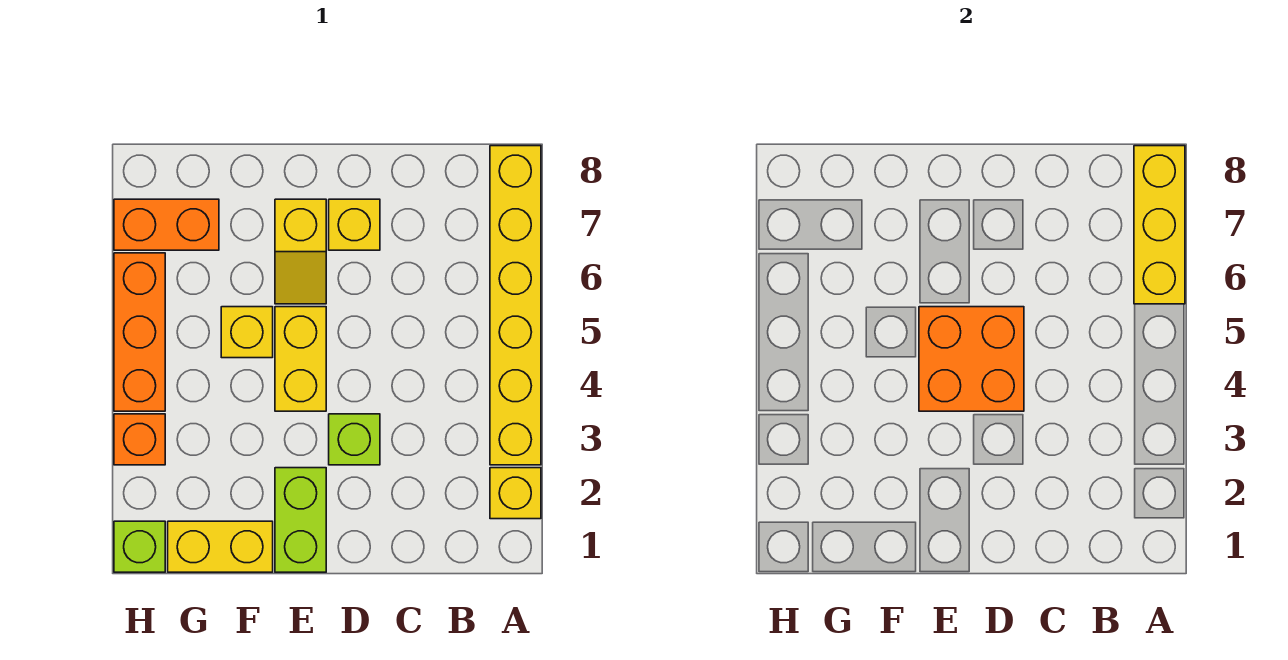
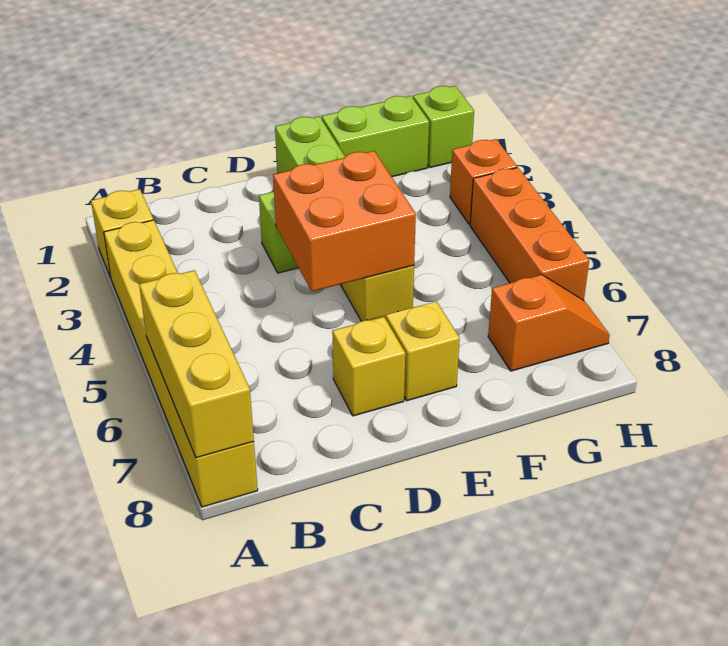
yellow brick F1:G1 level 1 -> lime brick F1:G1 level 1
yellow brick F5 level 1 -> none
orange brick G7:H7 level 1 -> orange slope G7:H7 level 1 top G

